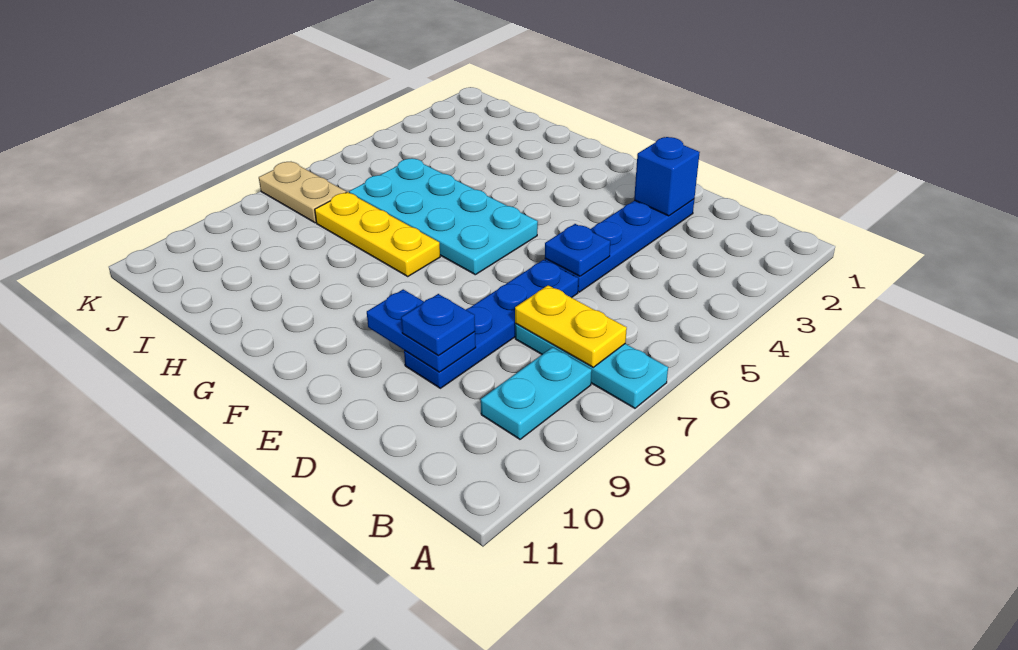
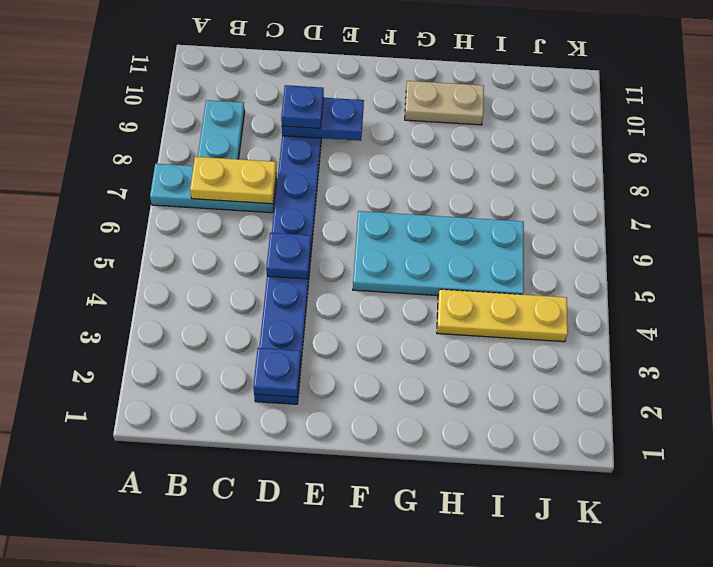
blue brick D2 level 2 -> blue plate D2 level 2
yellow plate G7:I7 level 1 -> yellow plate H4:J4 level 1
tan plate J7:K7 level 1 -> tan plate G10:H10 level 1

